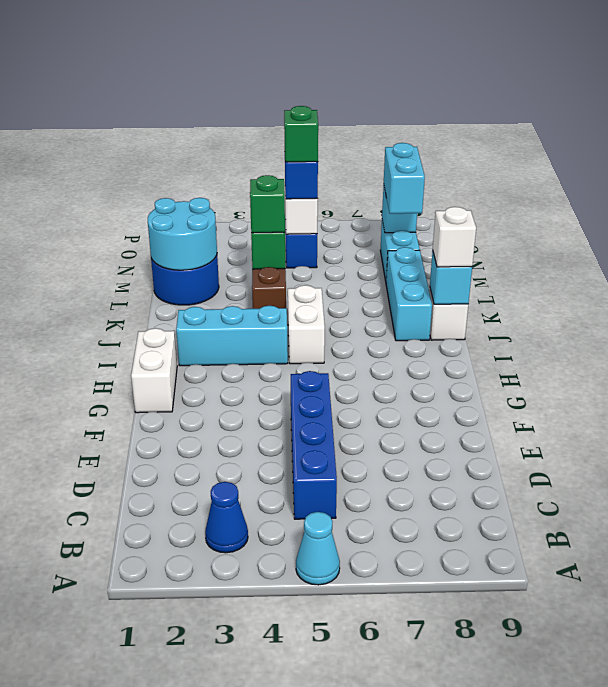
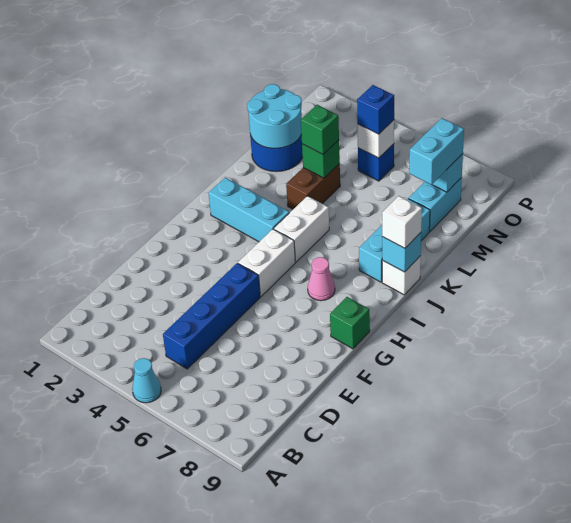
blue cone B3 level 1 -> none
white brick G1:H1 level 1 -> white brick G5:H5 level 1
none -> pink cone H7 level 1
green brick N5 level 4 -> green brick G9 level 1

